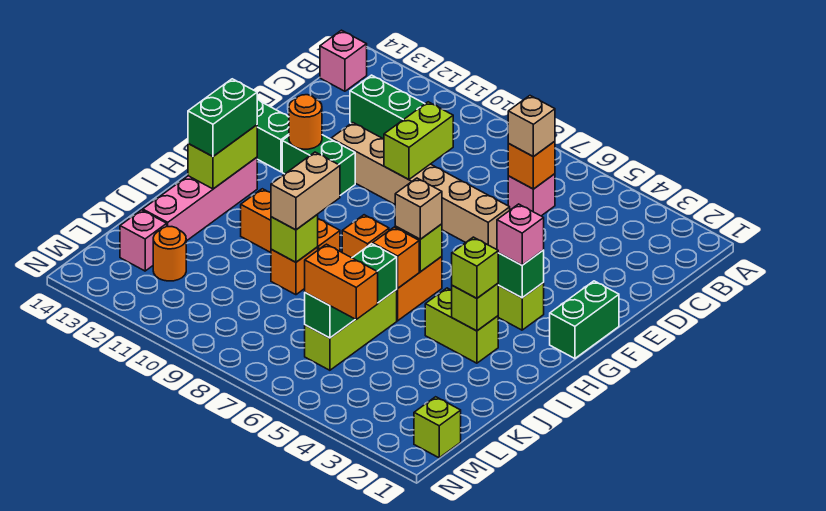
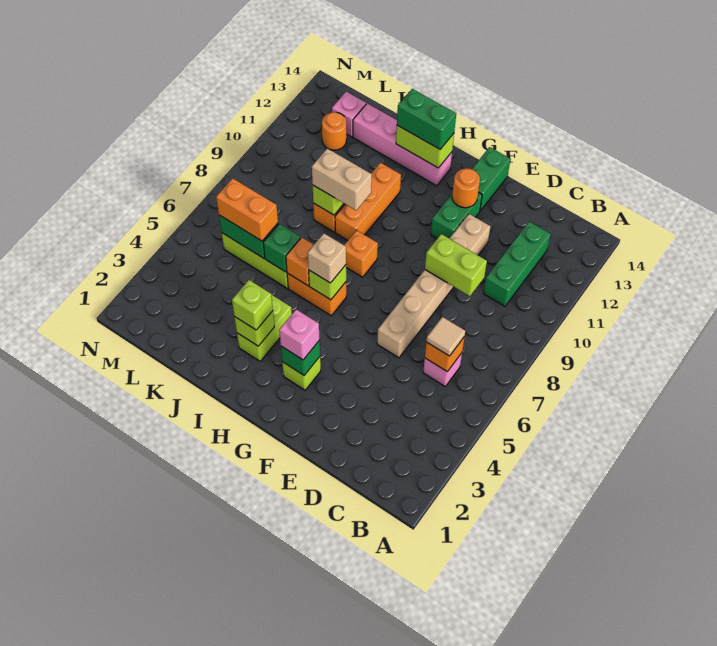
pink brick B14 level 1 -> none
tan brick C6 level 3 -> tan tile C6 level 3
green brick F1:G1 level 1 -> none
orange brick L5:L6 level 3 -> orange brick K6:L6 level 3
lime brick M1 level 1 -> none

